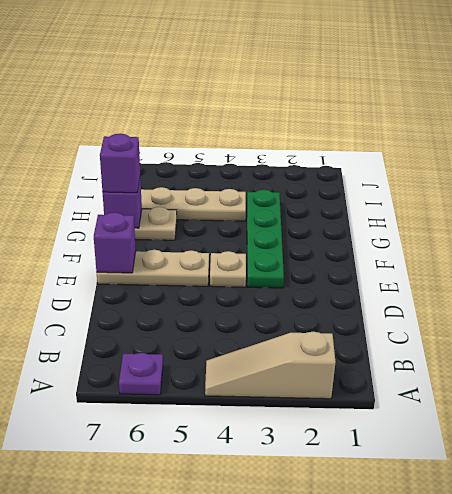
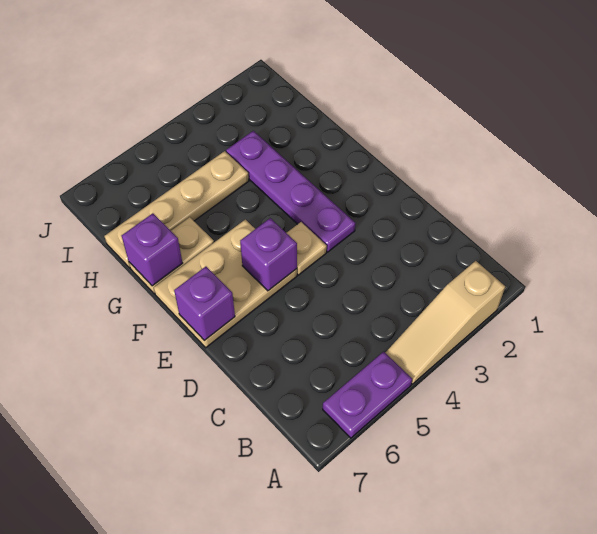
purple plate A6 level 1 -> purple plate A5:A6 level 1
green plate E3:H3 level 1 -> purple plate E3:H3 level 1
tan plate E5:E7 level 1 -> tan plate E5:F7 level 1
purple brick G7 level 3 -> purple brick E5 level 2

